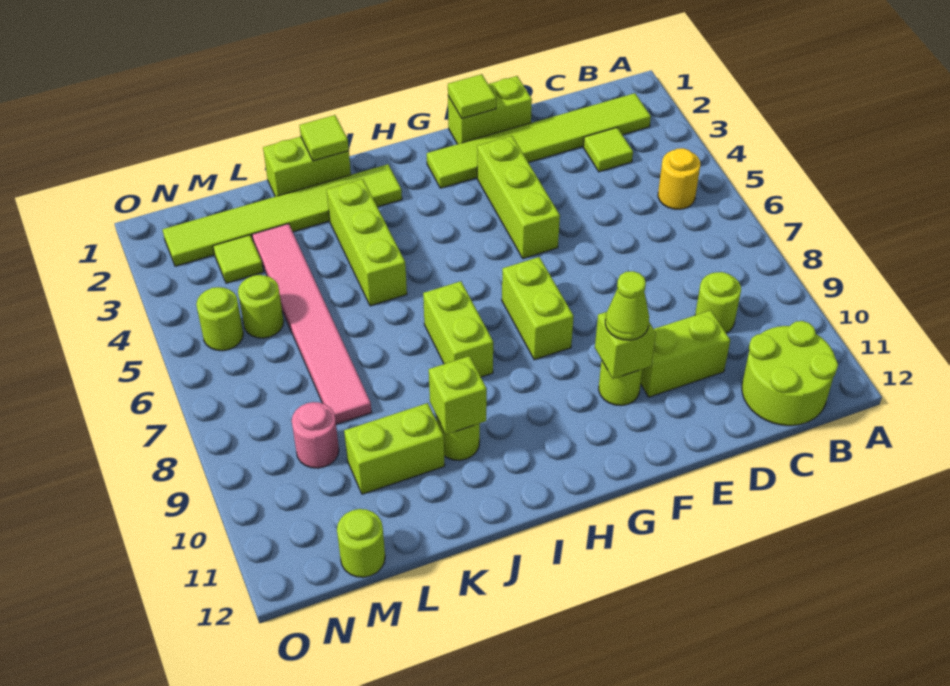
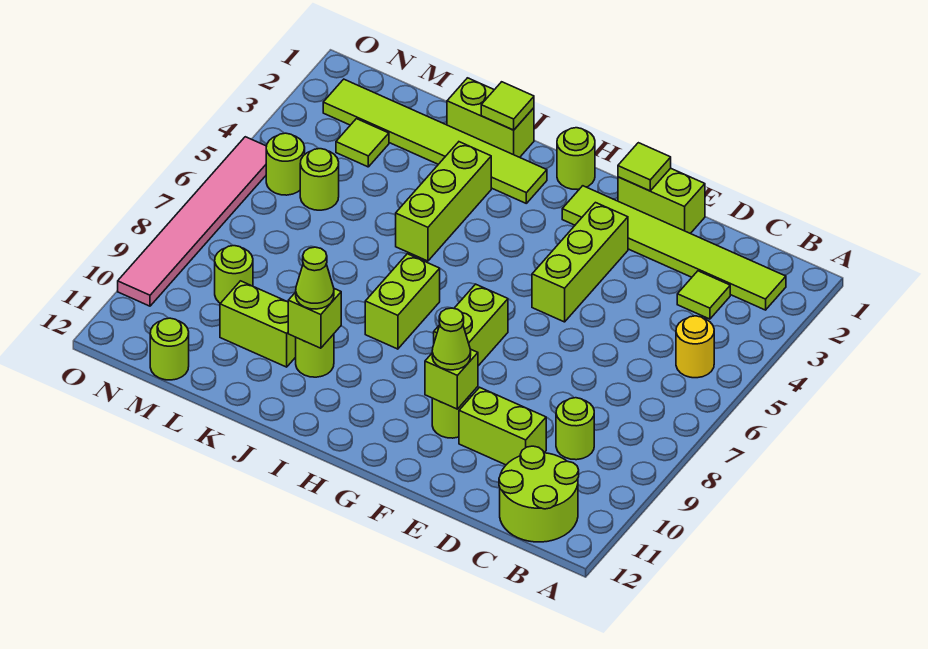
none -> lime round brick H1 level 1
none -> lime cone J10 level 3
pink tile L3:L8 level 1 -> pink tile O5:O10 level 1
pink round brick M9 level 1 -> lime round brick M9 level 1

